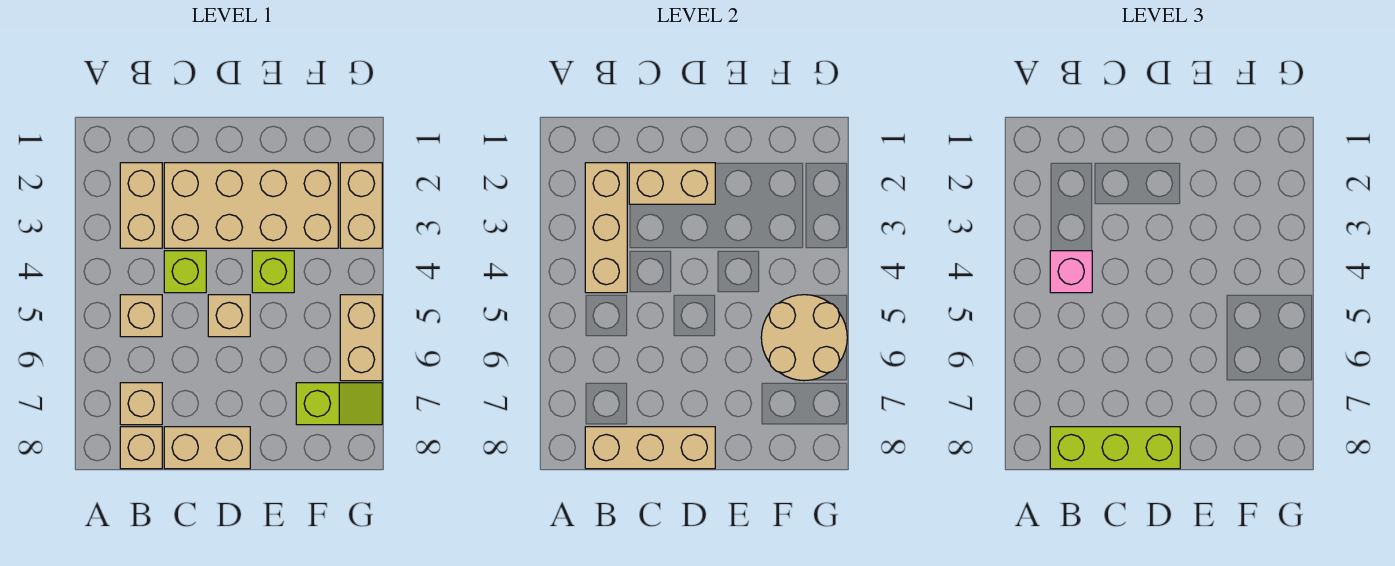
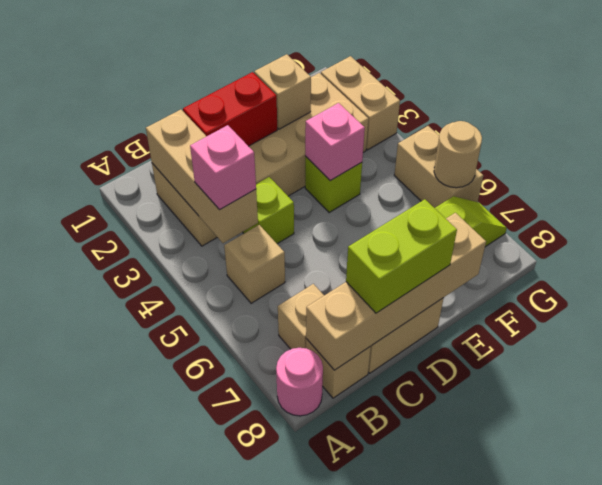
none -> pink round brick A8 level 1
tan brick B8:D8 level 2 -> tan brick B8:E8 level 2
lime brick B8:D8 level 3 -> lime brick C8:D8 level 3
tan brick C2:D2 level 2 -> red brick C2:D2 level 2
tan brick D5 level 1 -> tan brick E2 level 2
none -> pink brick E4 level 2
tan round brick F5:G6 level 2 -> tan round brick G6 level 2

